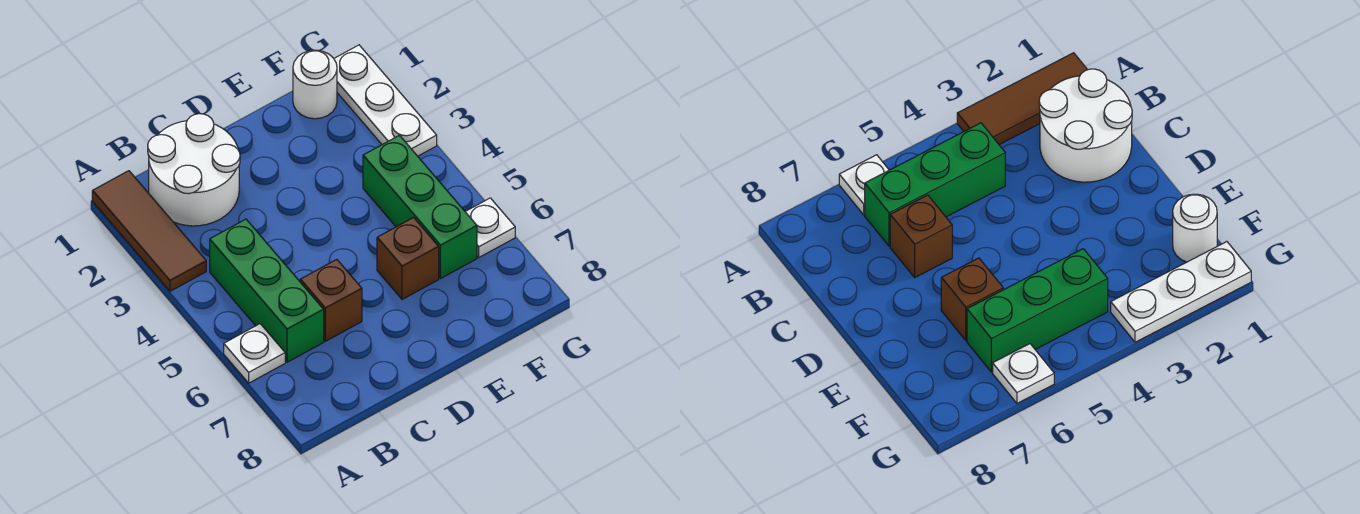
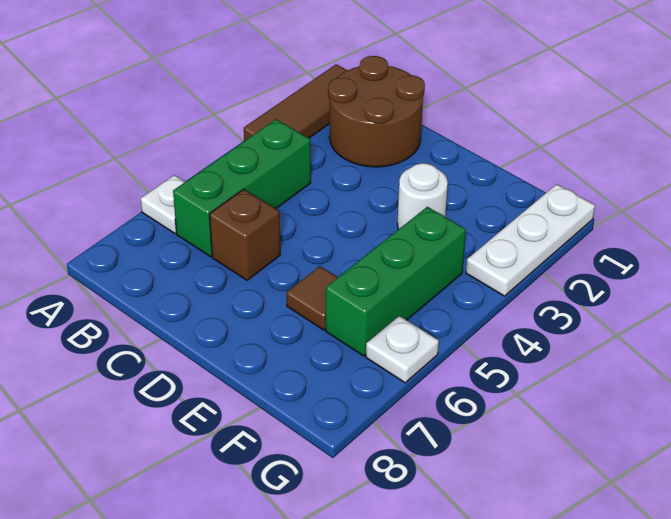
white round brick B1:C2 level 1 -> brown round brick B1:C2 level 1
brown brick E6 level 1 -> brown tile E6 level 1
white round brick F1 level 1 -> white round brick E3 level 1

